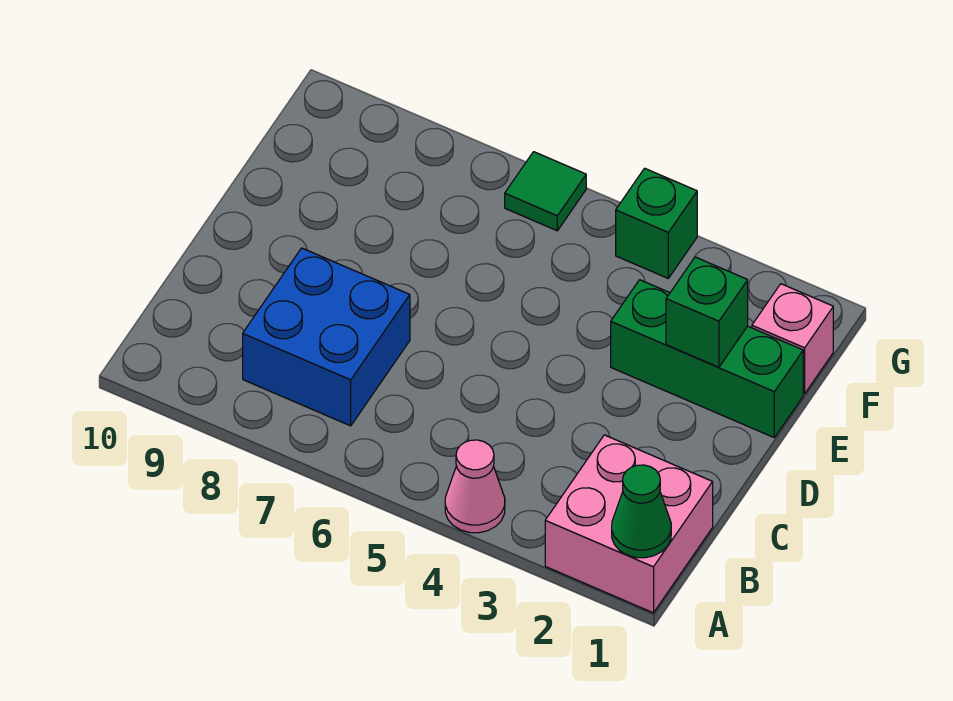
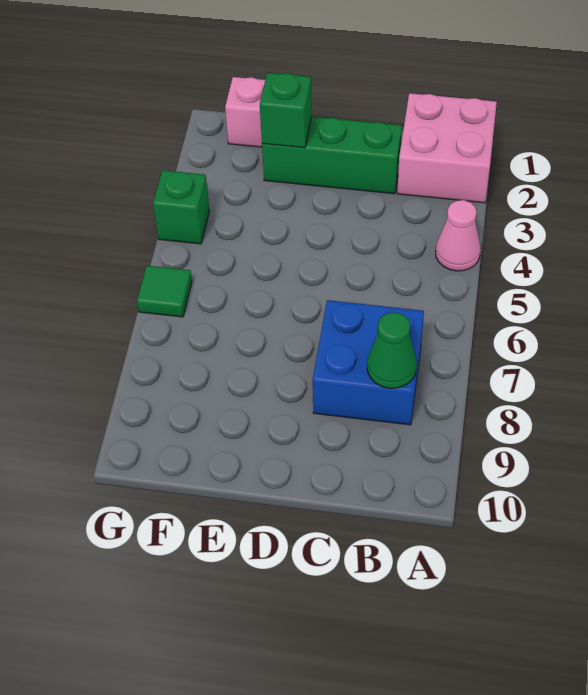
green cone A1 level 2 -> green cone B8 level 2
green brick E1:E3 level 1 -> green brick C2:E2 level 1

